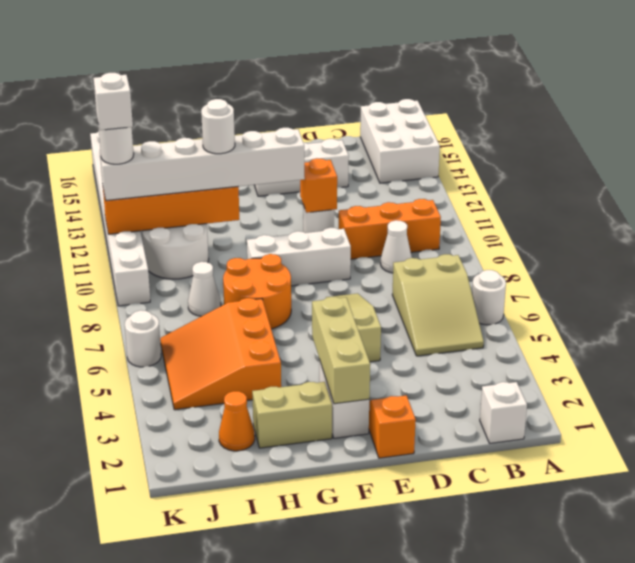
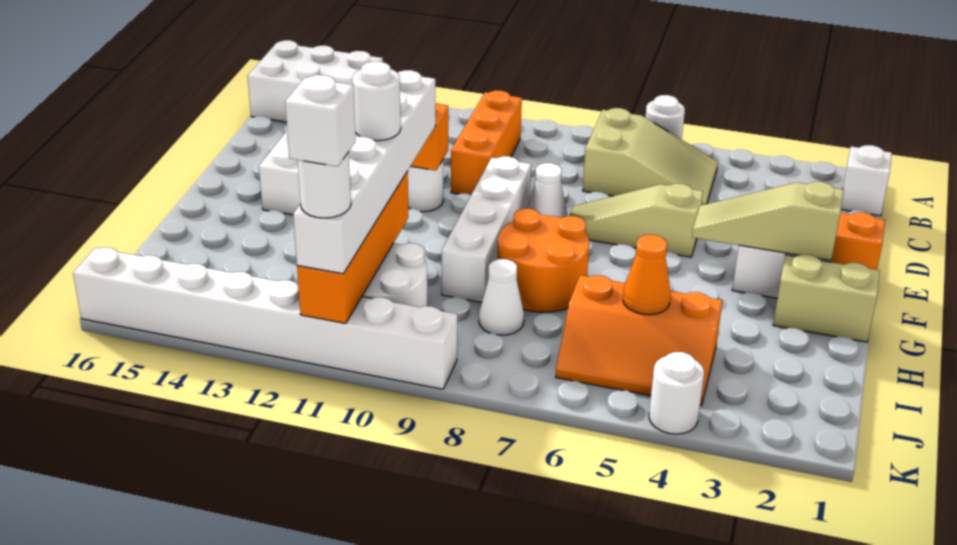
white cone C9 level 1 -> white cone E8 level 1
white brick E9:G9 level 1 -> white brick E9:H9 level 1
tan brick F2:F4 level 2 -> tan slope F2:F4 level 2 top 2
tan brick G2:H2 level 1 -> tan brick G1:G2 level 1
orange slope H4:J6 level 1 top H -> orange slope I4:J6 level 1 top I
orange cone I2 level 1 -> orange cone I5 level 2
white round brick K6 level 1 -> white round brick K4 level 1

